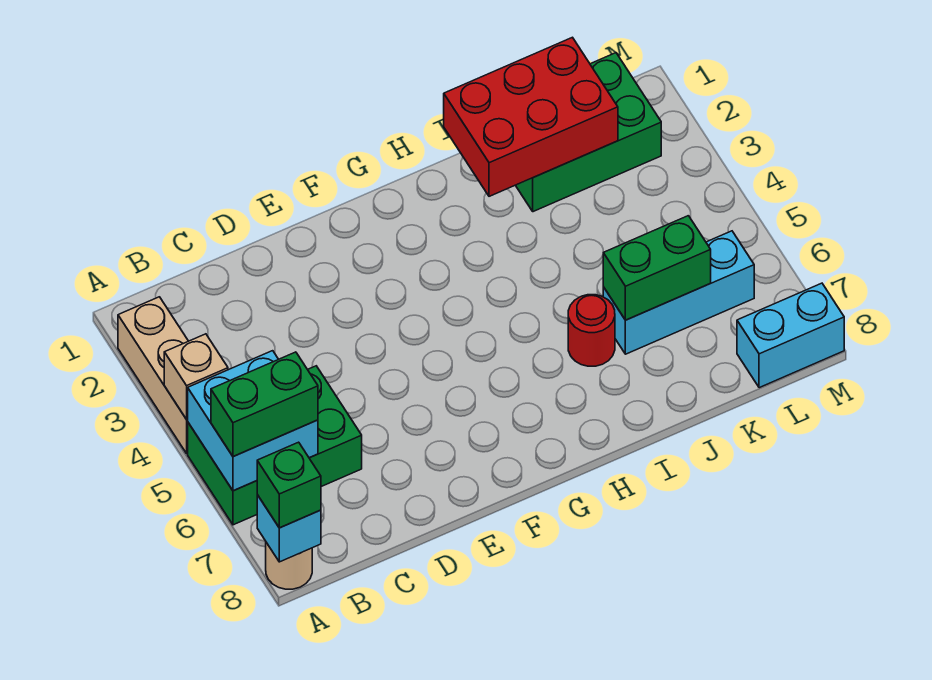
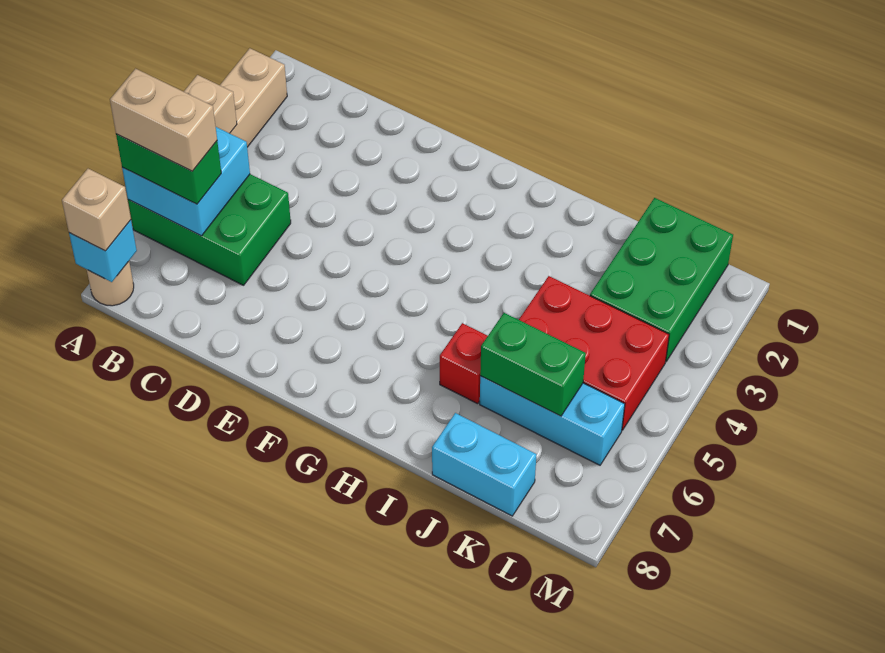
none -> tan brick A6:B6 level 4
green brick A8 level 3 -> tan brick A8 level 3
red brick I1:K2 level 2 -> red brick J4:L5 level 1
red round brick I6 level 1 -> red brick I6 level 1
green brick J1:L2 level 1 -> green brick K1:L3 level 1
cyan brick L8:M8 level 1 -> cyan brick J8:K8 level 1

